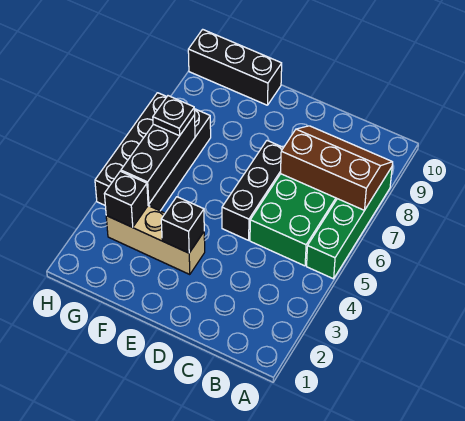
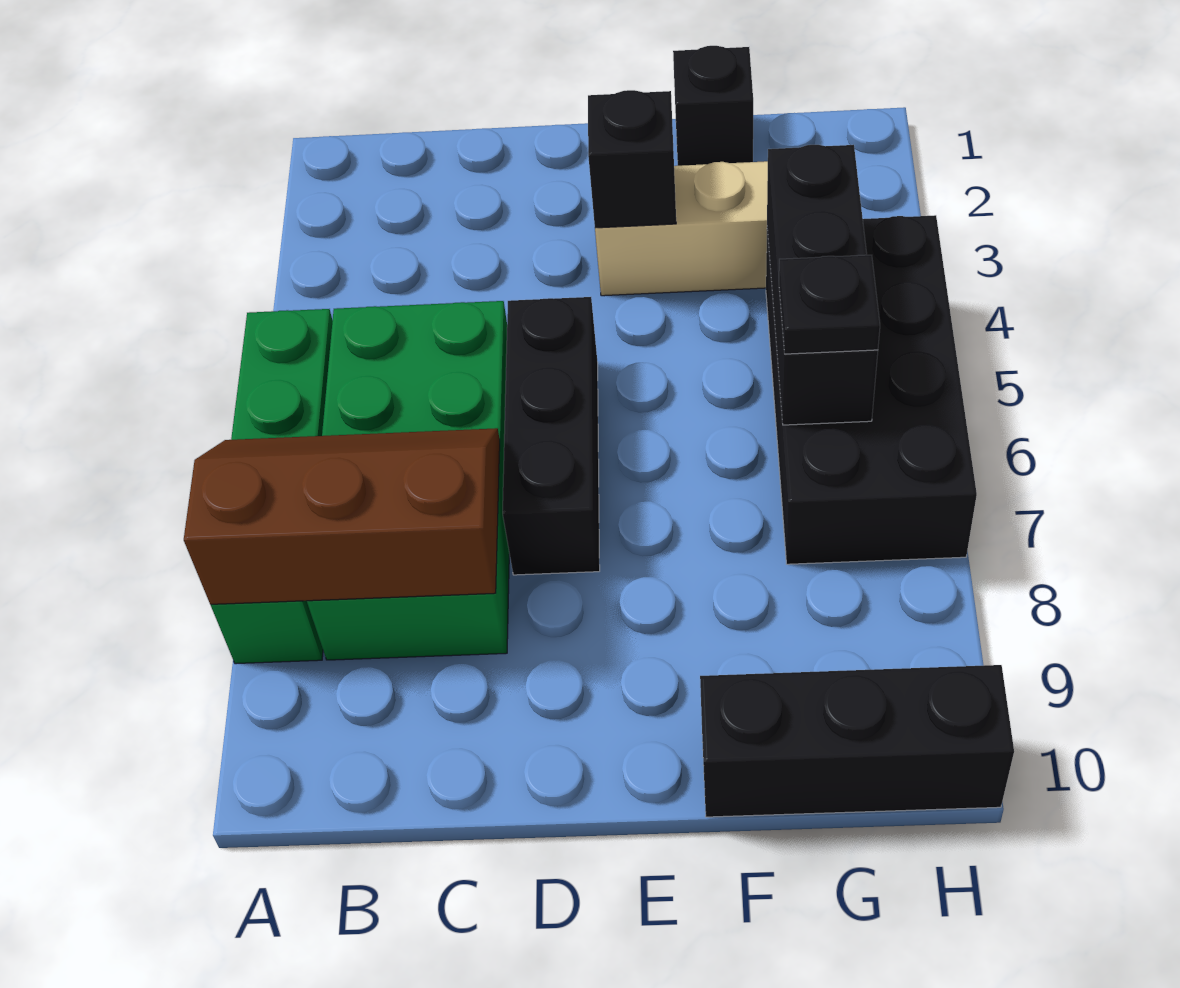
brown slope A7:C8 level 2 top 7 -> brown slope A7:C8 level 2 top 8
black brick G3 level 2 -> black brick F1 level 1

